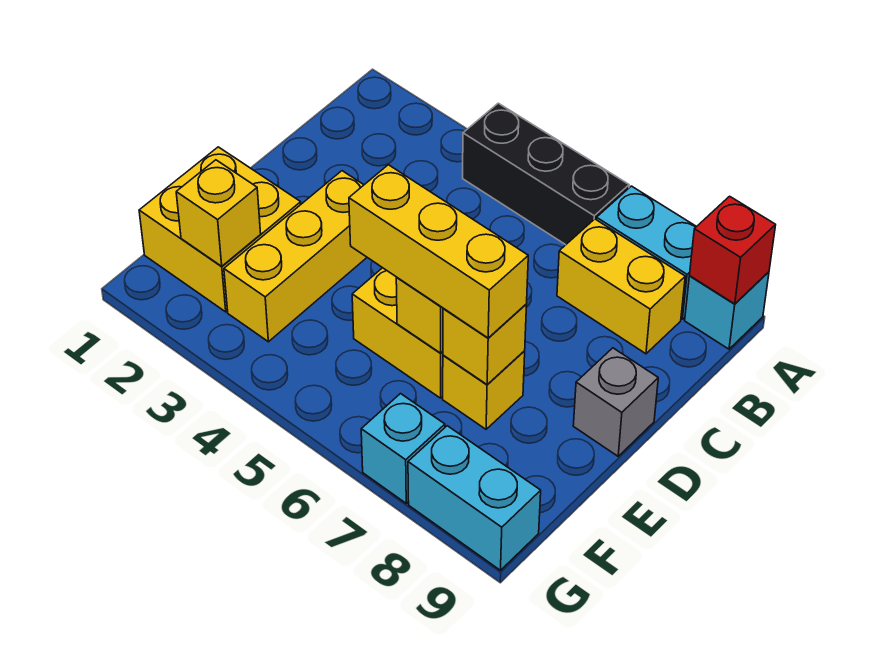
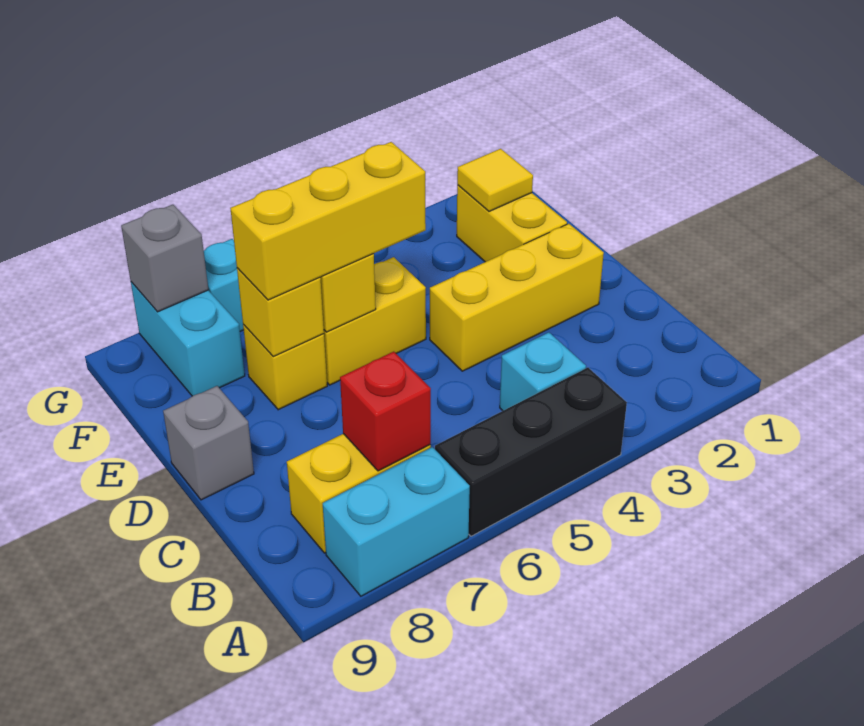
cyan brick A9 level 1 -> cyan brick B4 level 1
red brick A9 level 2 -> red brick B7 level 2
yellow brick D3:F3 level 1 -> yellow brick D2:D4 level 1
yellow brick E1:F2 level 1 -> yellow brick E2:F2 level 1
yellow brick F2 level 2 -> yellow tile F2 level 2
cyan brick G8:G9 level 1 -> cyan brick F8:G8 level 1
none -> grey brick G8 level 2

